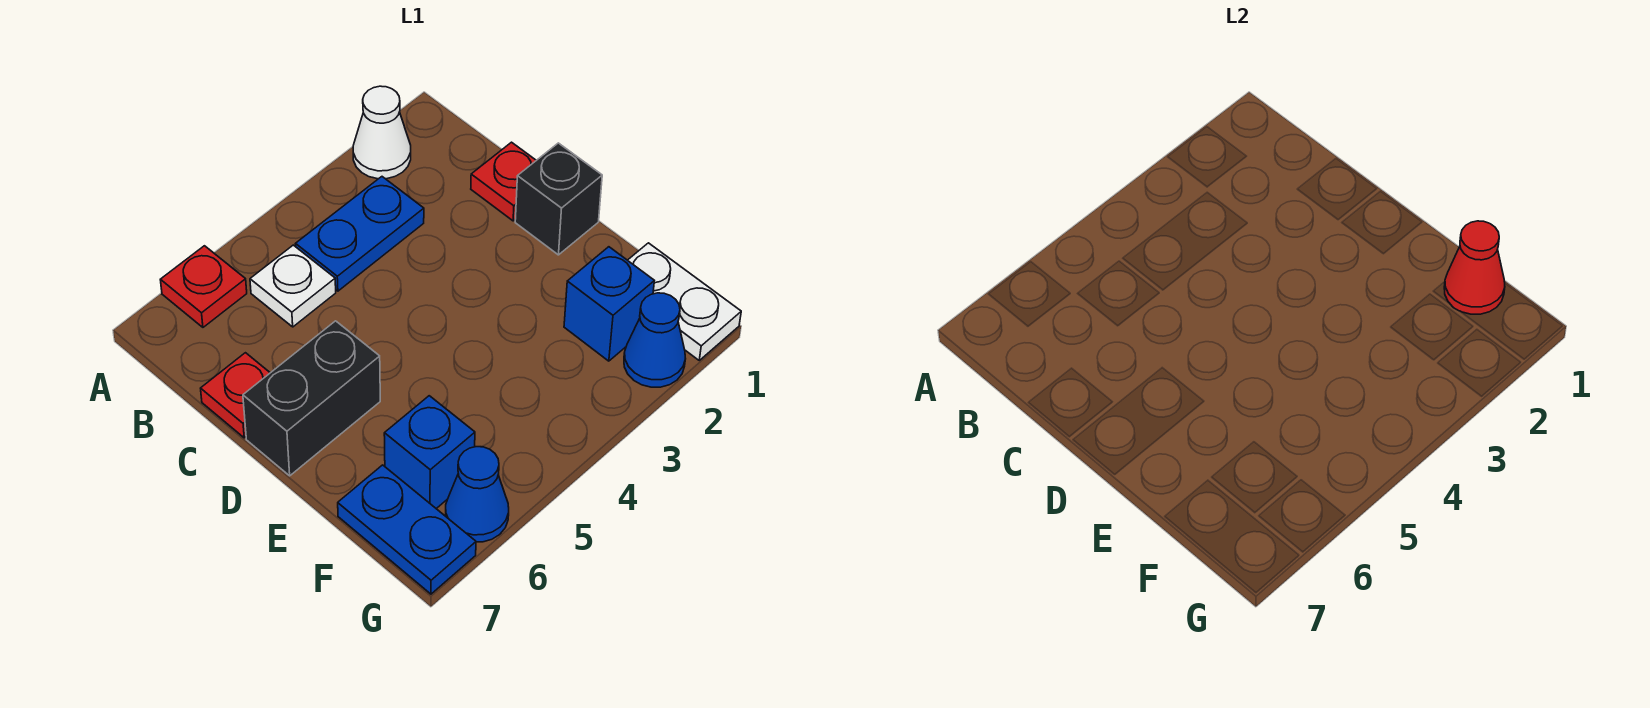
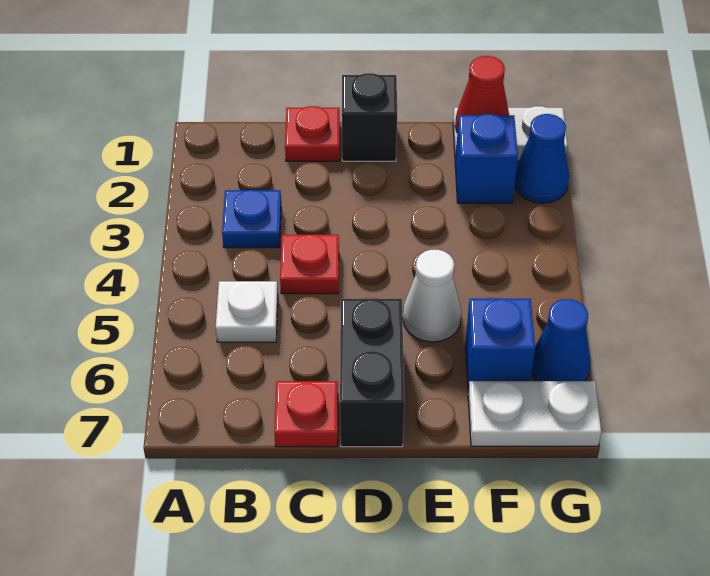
white cone A2 level 1 -> white cone E5 level 1
red plate A6 level 1 -> red plate C4 level 1
blue plate B3:B4 level 1 -> blue plate B3 level 1
blue plate F7:G7 level 1 -> white plate F7:G7 level 1

